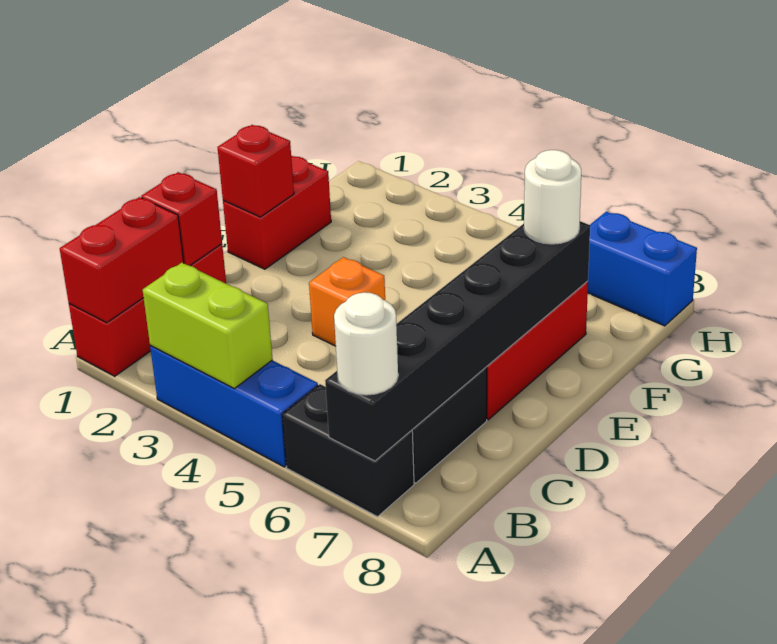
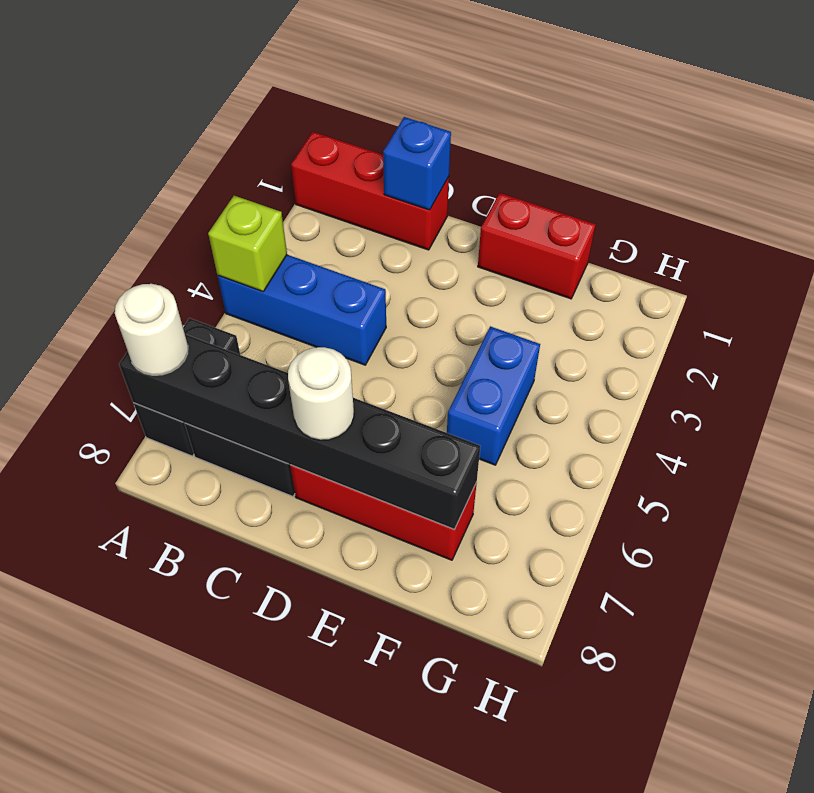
red brick A1:B1 level 2 -> none
blue brick A3:A5 level 1 -> blue brick A4:C4 level 1
lime brick A3:A4 level 2 -> lime brick A4 level 2
red brick C1 level 2 -> blue brick C1 level 2
orange brick D4 level 1 -> none
red brick E1 level 2 -> none
white round brick F7 level 3 -> white round brick D7 level 3
blue brick H7:H8 level 1 -> blue brick F4:F5 level 1

